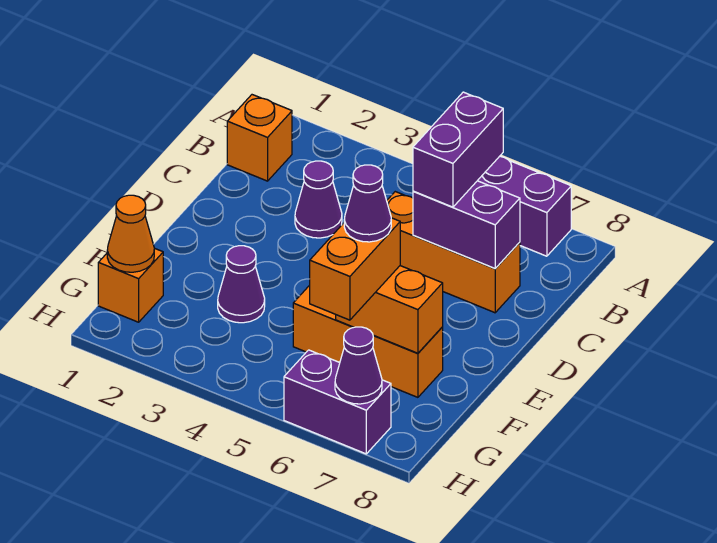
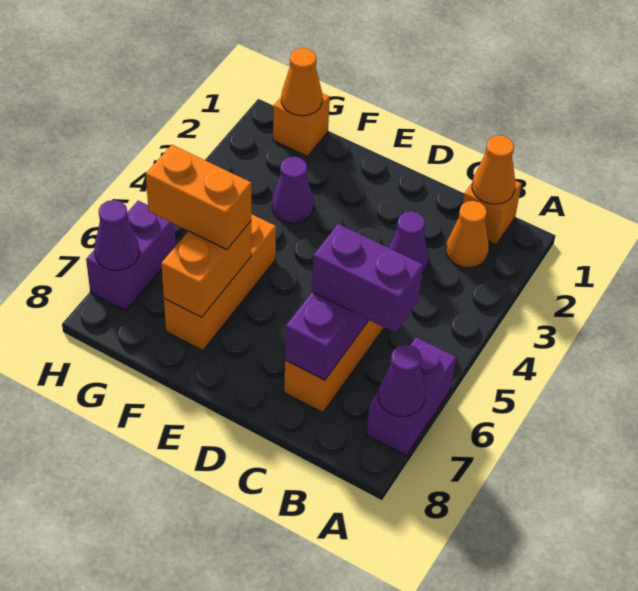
none -> orange cone B1 level 2
none -> orange cone B2 level 1
purple cone F6 level 4 -> purple cone A7 level 2

